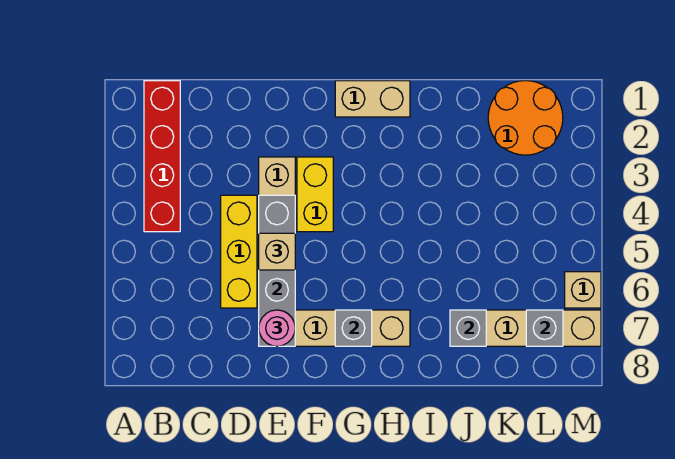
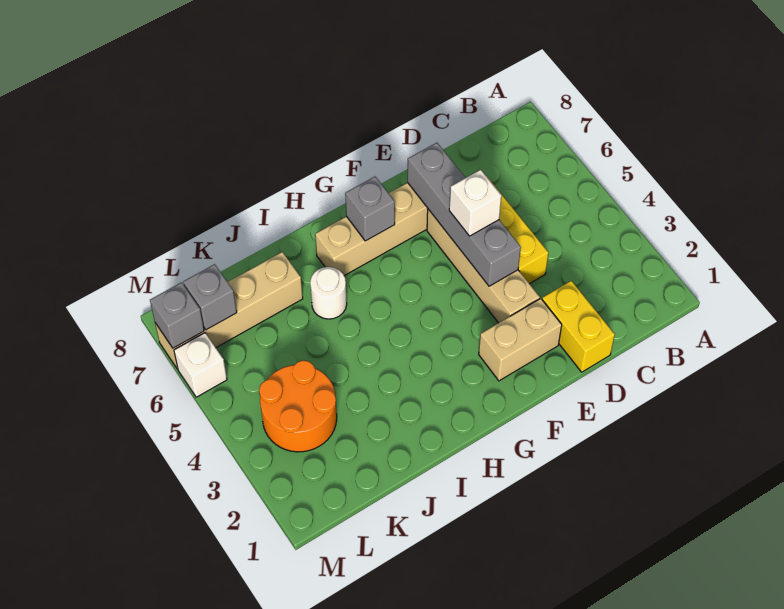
red brick B1:B4 level 1 -> none
tan brick E5 level 3 -> white brick E5 level 3
pink round brick E7 level 3 -> none
yellow brick F3:F4 level 1 -> yellow brick D1:D2 level 1
tan brick G1:H1 level 1 -> tan brick E2:F2 level 1
none -> white round brick I6 level 1
grey brick J7 level 2 -> grey brick M7 level 2
orange round brick K1:L2 level 1 -> orange round brick K3:L4 level 1
tan brick M6 level 1 -> white brick M6 level 1

